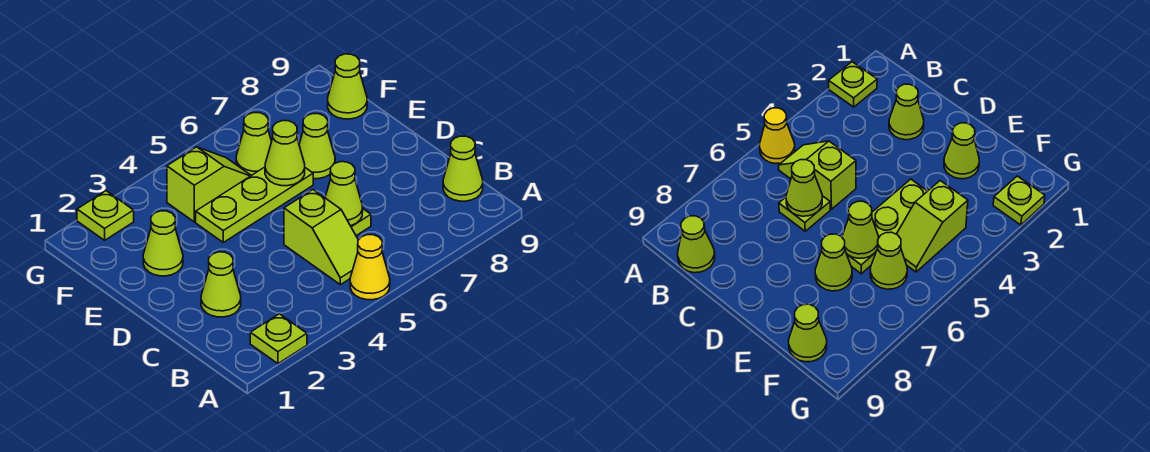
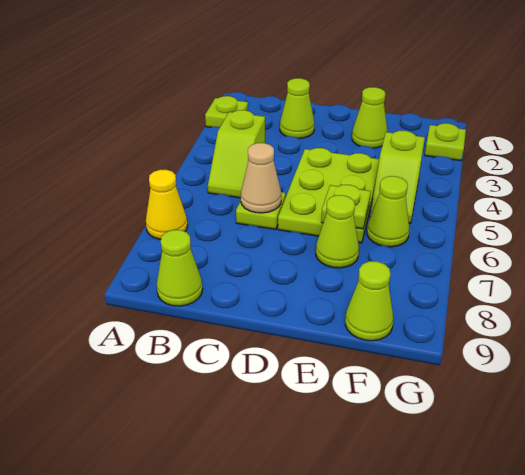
yellow cone A5 level 1 -> yellow cone A7 level 1
lime slope B5:C5 level 1 top C -> lime slope B4:B5 level 1 top 4
lime cone C6 level 2 -> tan cone C6 level 2
lime plate E4:E6 level 1 -> lime plate D4:E6 level 1
lime cone E6 level 2 -> lime plate E6 level 2

